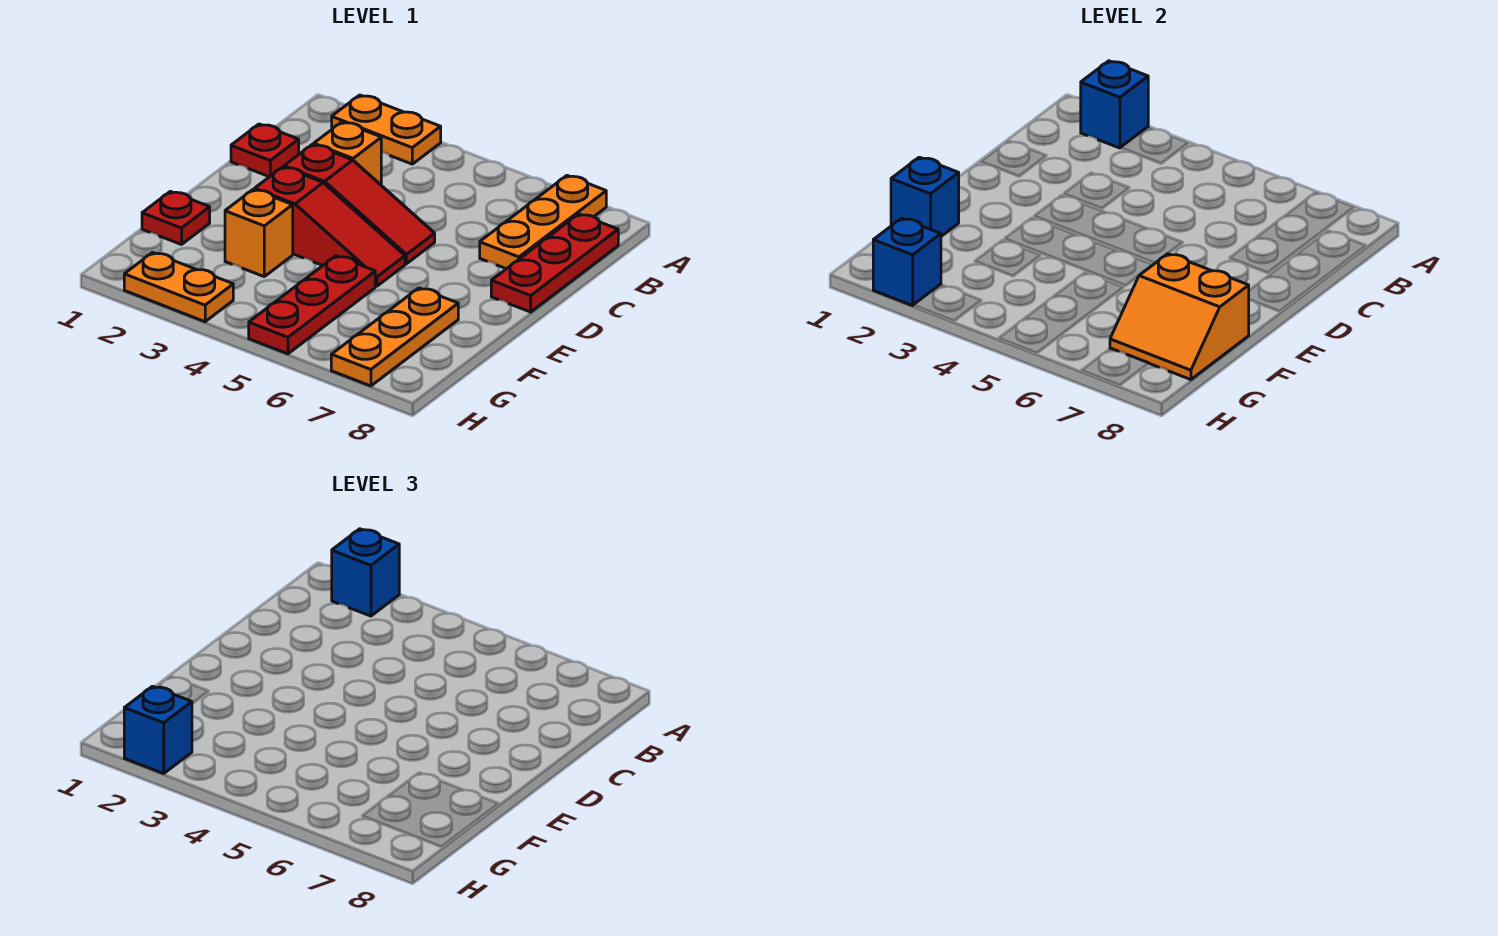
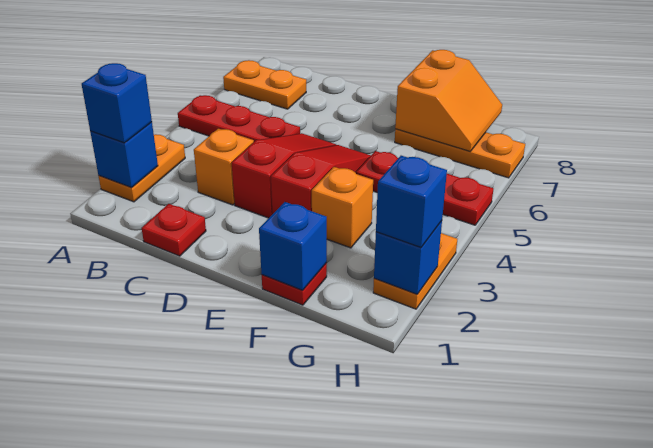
orange plate A7:C7 level 1 -> orange plate A7:B7 level 1
red plate B8:D8 level 1 -> red plate A5:C5 level 1

